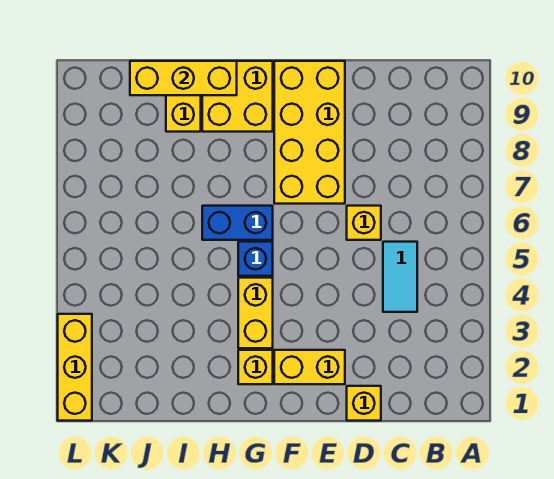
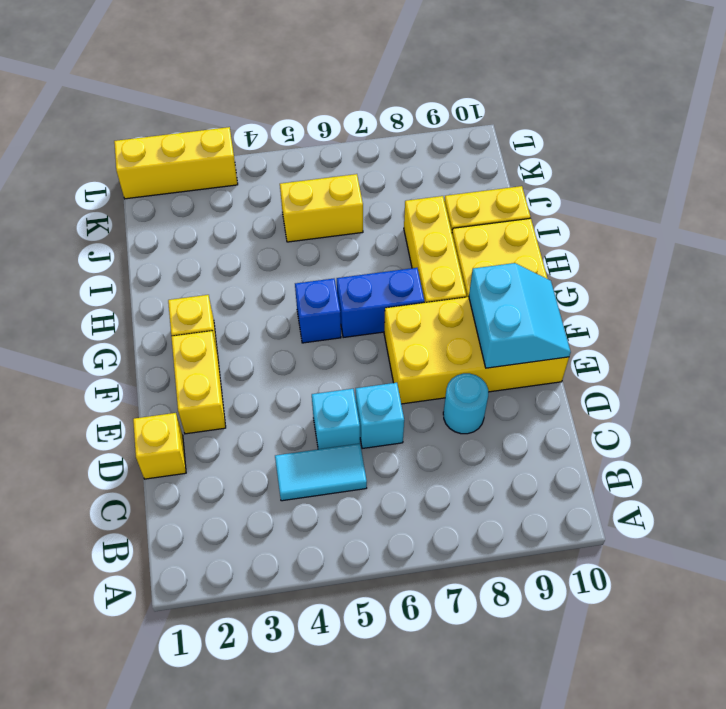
none -> cyan brick D5 level 1
yellow brick D6 level 1 -> cyan brick D6 level 1
none -> cyan round brick D8 level 1
none -> cyan slope E9:F10 level 2 top 9
yellow brick G3:G4 level 1 -> yellow brick J5:J6 level 1
blue brick G6:H6 level 1 -> blue brick G6:G7 level 1
yellow brick H10:J10 level 2 -> yellow brick G8:I8 level 1

